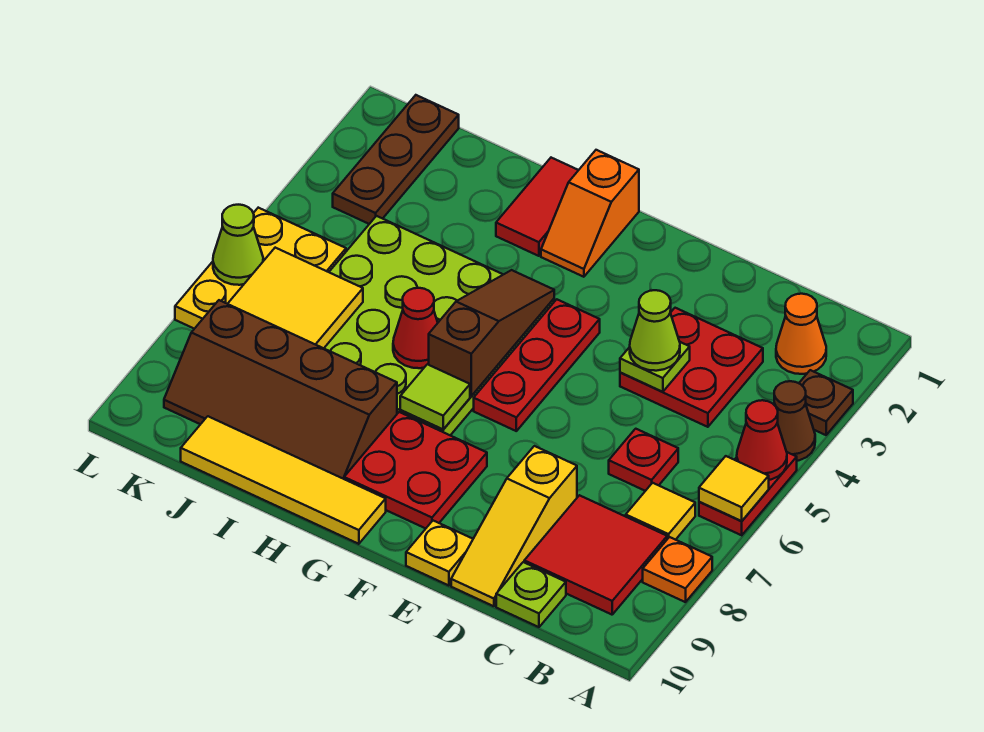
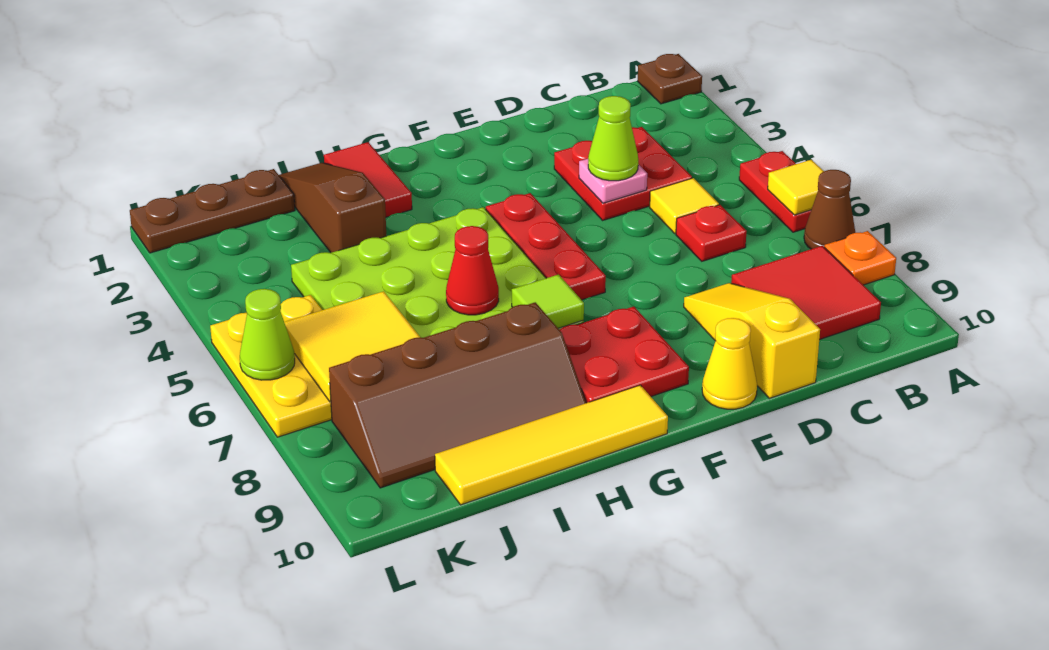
brown plate A3 level 1 -> brown plate A1 level 1
brown cone A4 level 1 -> brown cone A7 level 1
red cone A5 level 2 -> none
orange cone B2 level 1 -> none
yellow tile B7 level 1 -> yellow tile C5 level 1
lime plate C10 level 1 -> none
lime plate D4 level 2 -> pink plate D4 level 2
yellow slope D8:D10 level 1 top 8 -> yellow slope D8:D10 level 1 top 10
yellow plate E10 level 1 -> yellow cone E10 level 1
orange slope G1:G2 level 1 top 1 -> none
brown slope G4:G6 level 2 top 6 -> brown slope I1:I3 level 1 top 3
brown plate K1:K3 level 1 -> brown plate J1:L1 level 1

